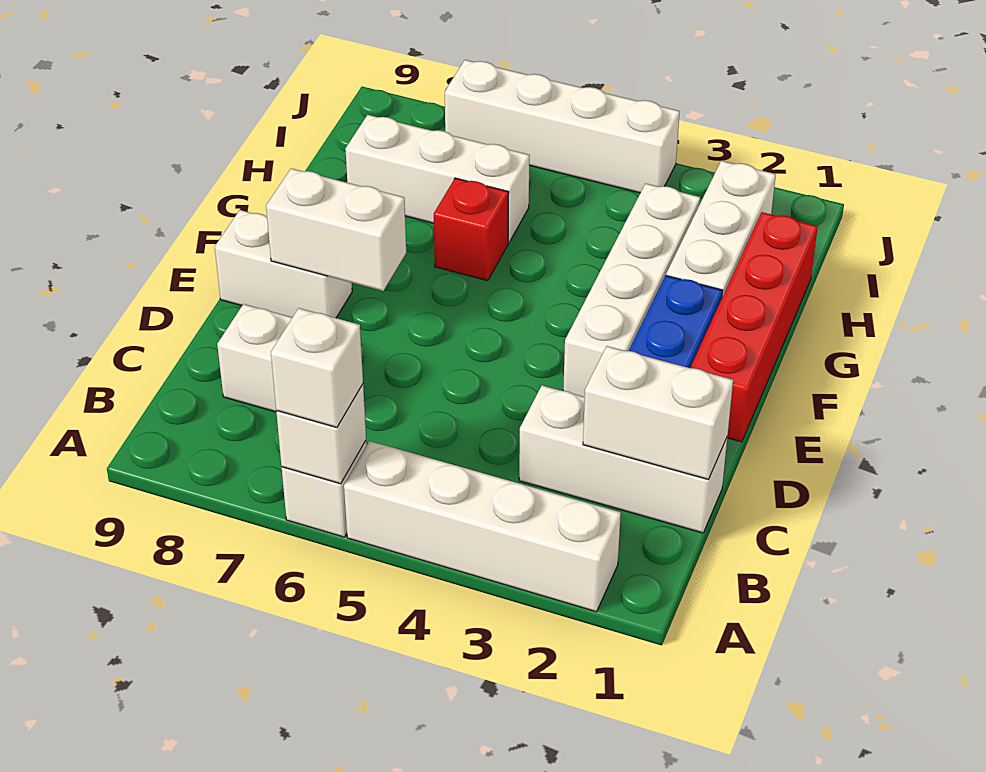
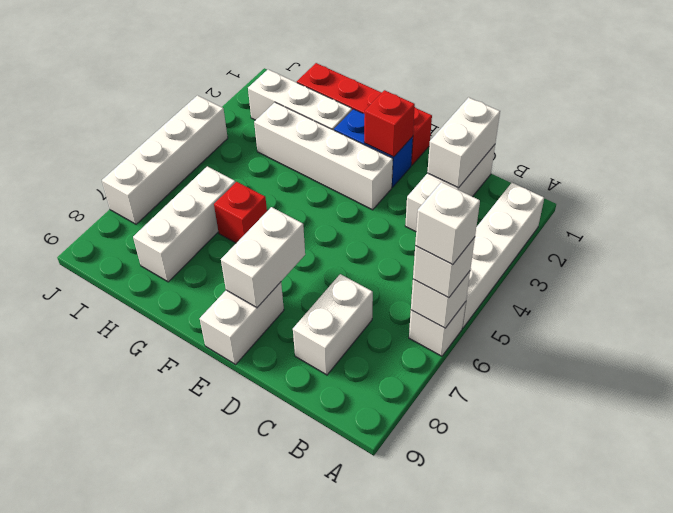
none -> white brick A6 level 4
none -> red brick E2 level 2

